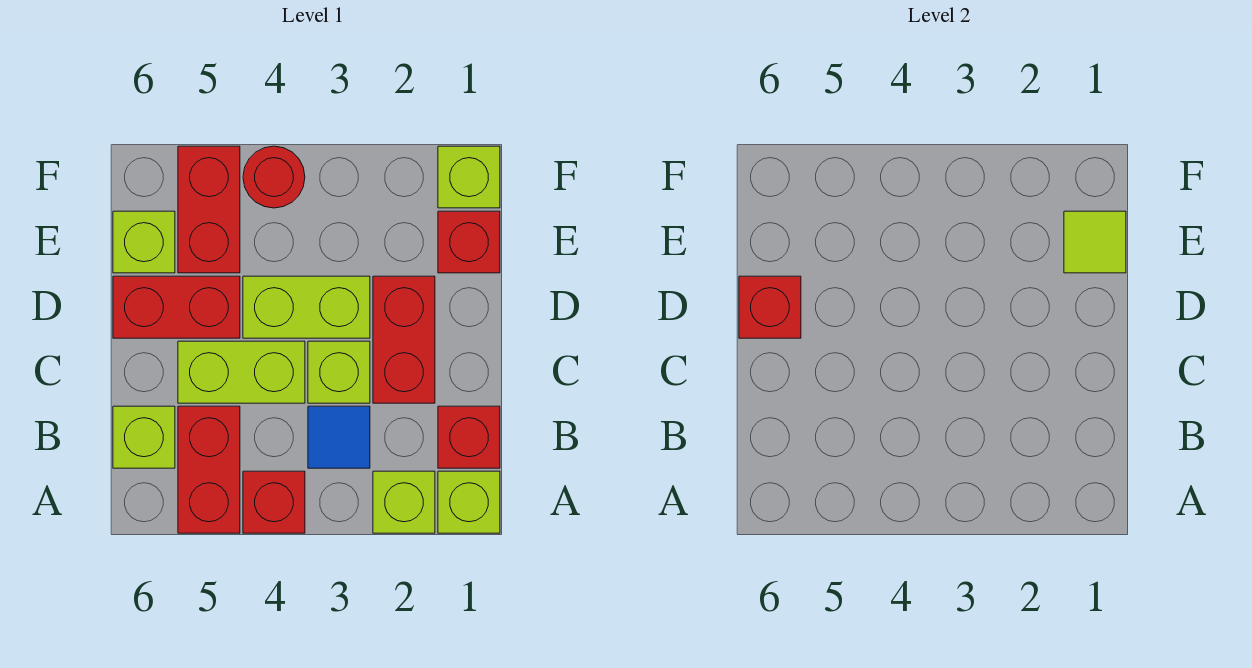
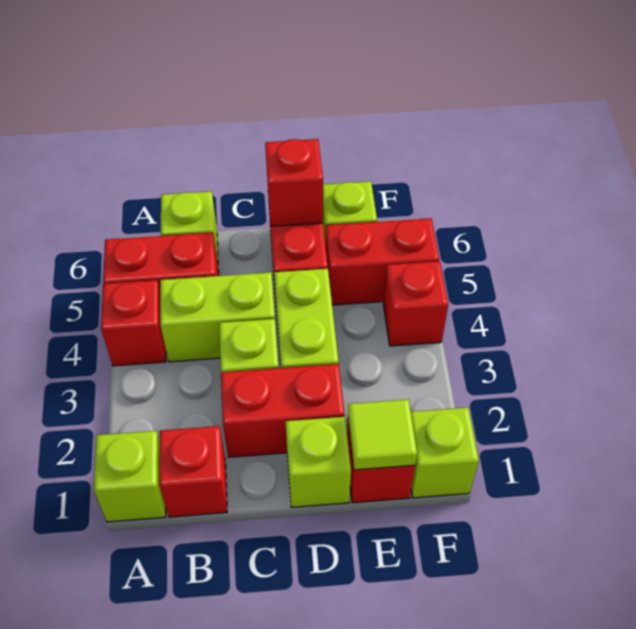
lime brick A2 level 1 -> lime brick D1 level 1
blue tile B3 level 1 -> none
lime brick C4:C5 level 1 -> lime brick B4:C4 level 1
red round brick F4 level 1 -> red brick F4 level 1

